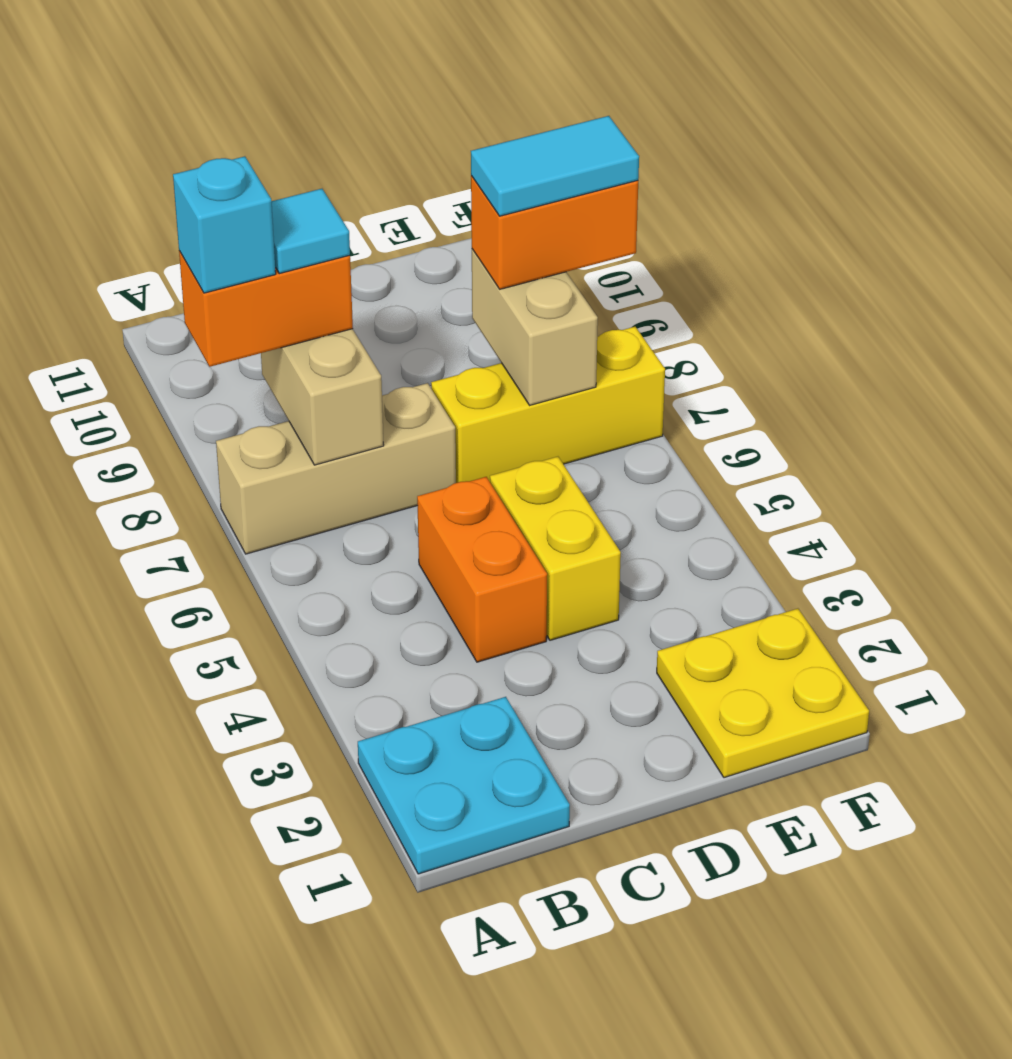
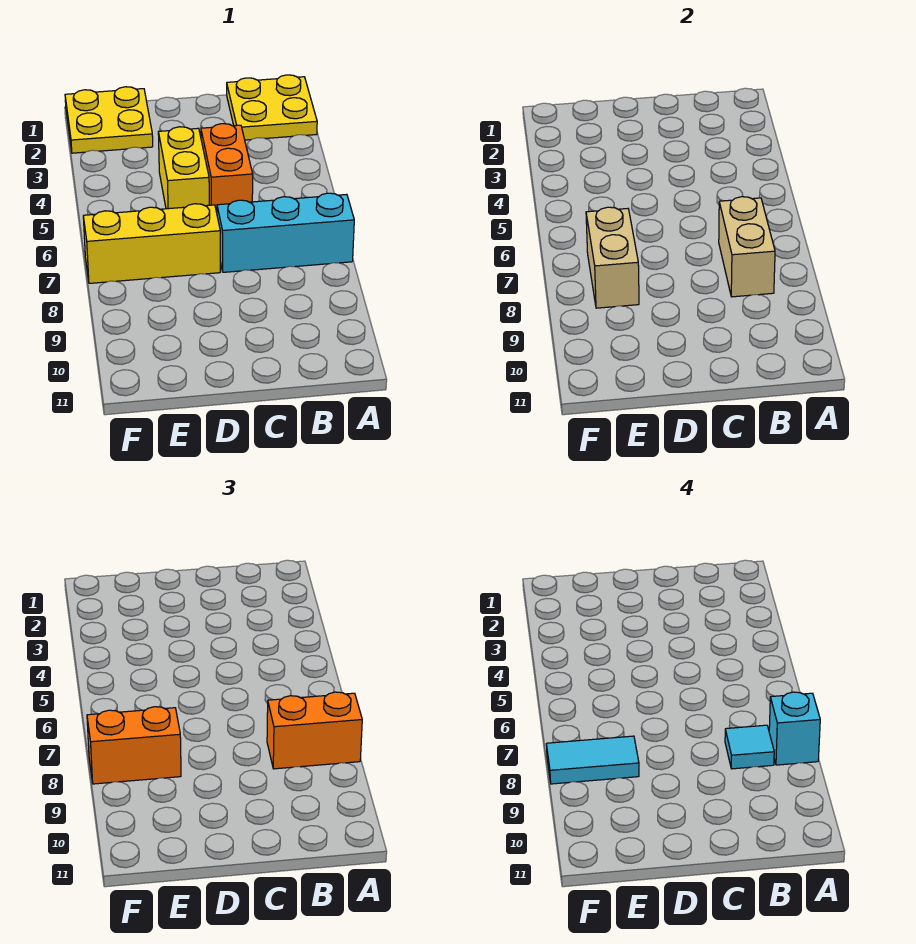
cyan plate A1:B2 level 1 -> yellow plate A1:B2 level 1
tan brick A7:C7 level 1 -> cyan brick A7:C7 level 1

